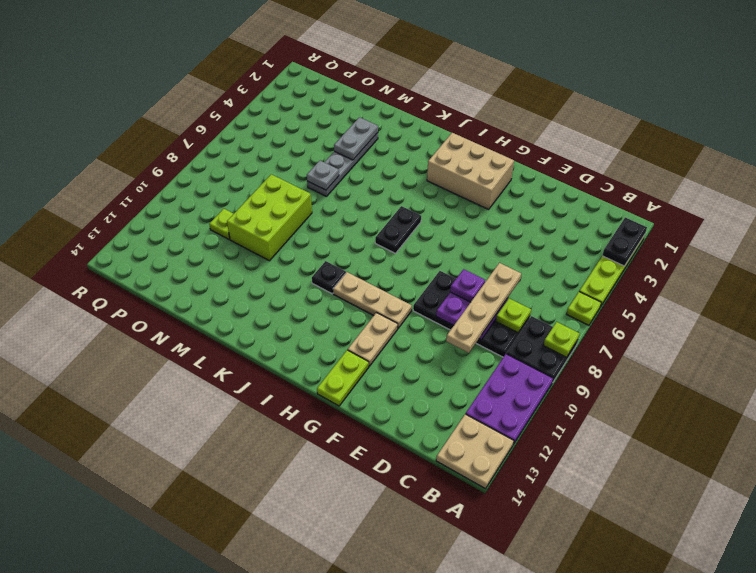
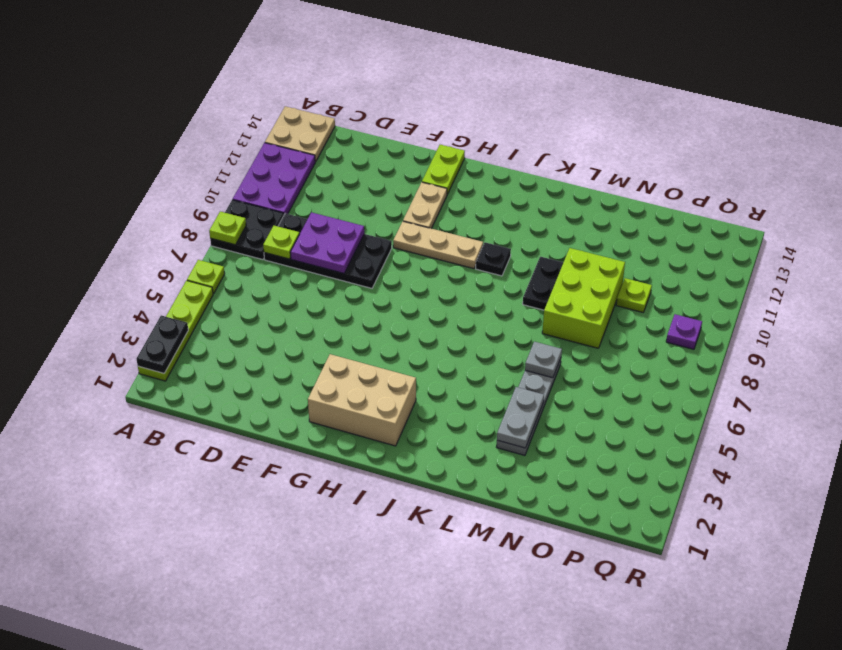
tan plate D7:D10 level 3 -> none
purple plate E8 level 3 -> purple plate Q9 level 1
black plate I6:I7 level 1 -> black plate L9:L10 level 1

